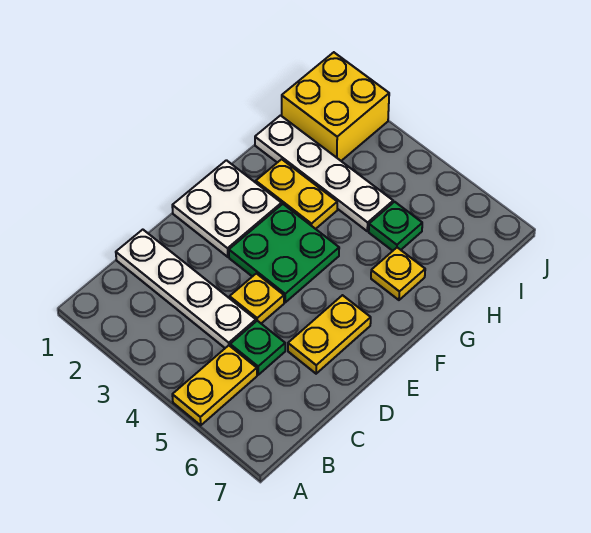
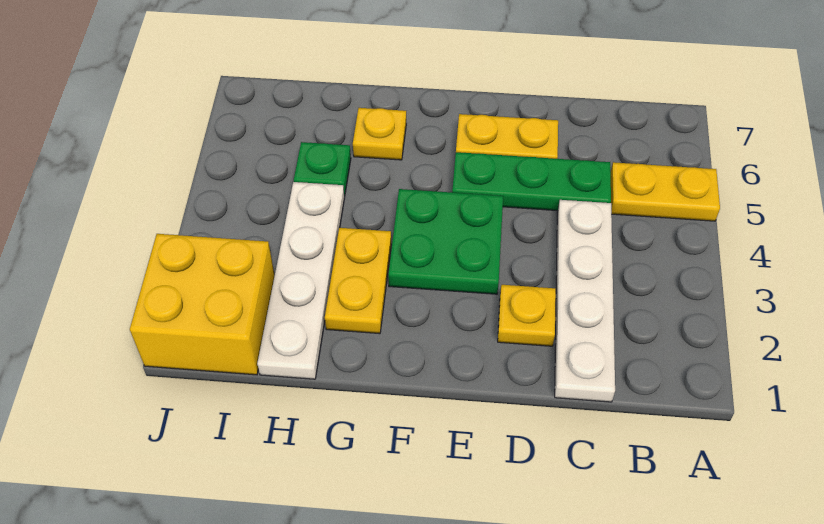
green plate C5 level 1 -> green plate C5:E5 level 1
yellow plate D4 level 1 -> yellow plate D2 level 1
white plate E1:F2 level 1 -> none

